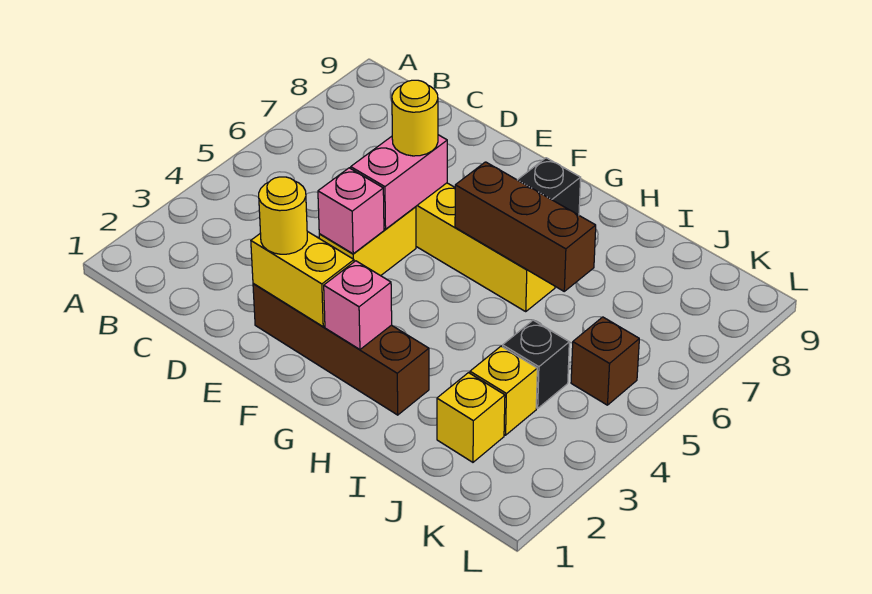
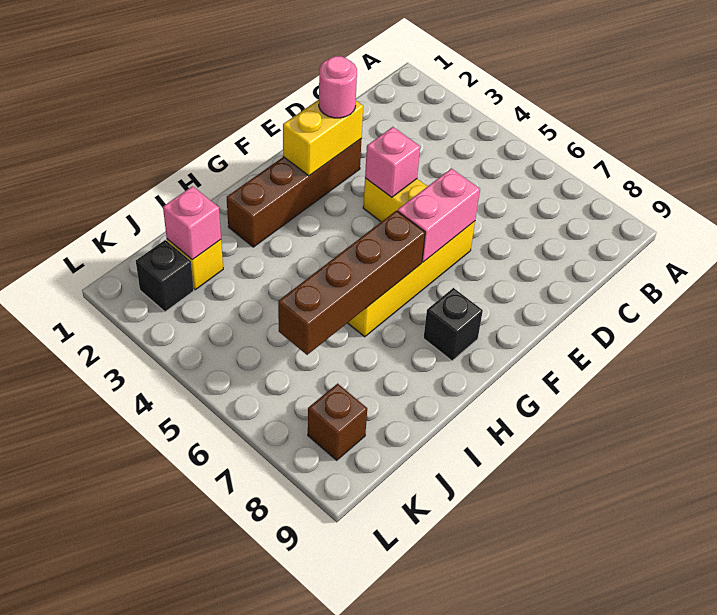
yellow round brick E2 level 3 -> pink round brick E2 level 3
pink brick E5:E6 level 2 -> pink brick E6:F6 level 2
yellow round brick E6 level 3 -> none
pink brick G2 level 2 -> pink brick J2 level 2
brown brick G6:I6 level 2 -> brown brick G6:J6 level 2
yellow brick J3 level 1 -> none
black brick J4 level 1 -> black brick K2 level 1
brown brick K5 level 1 -> brown brick K8 level 1

